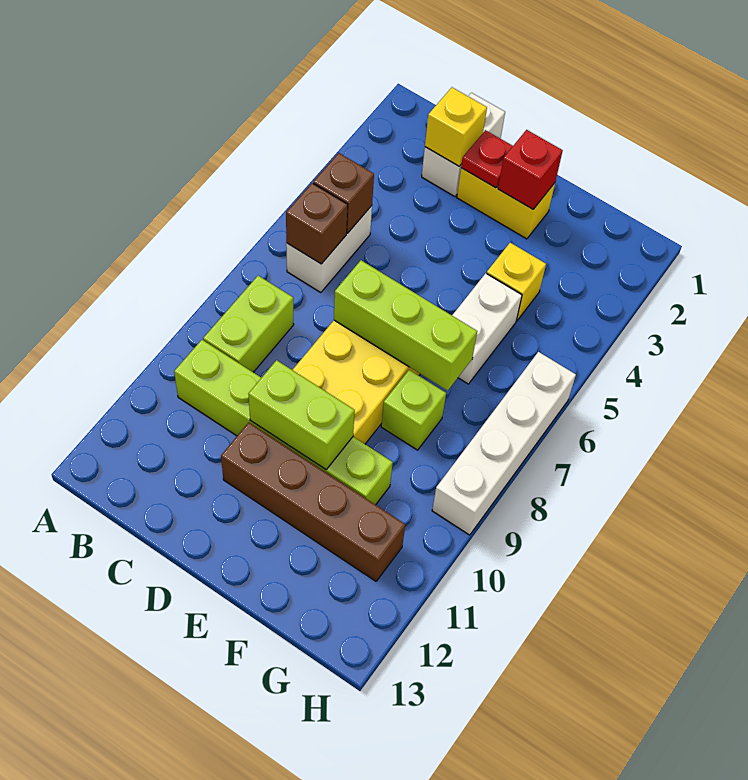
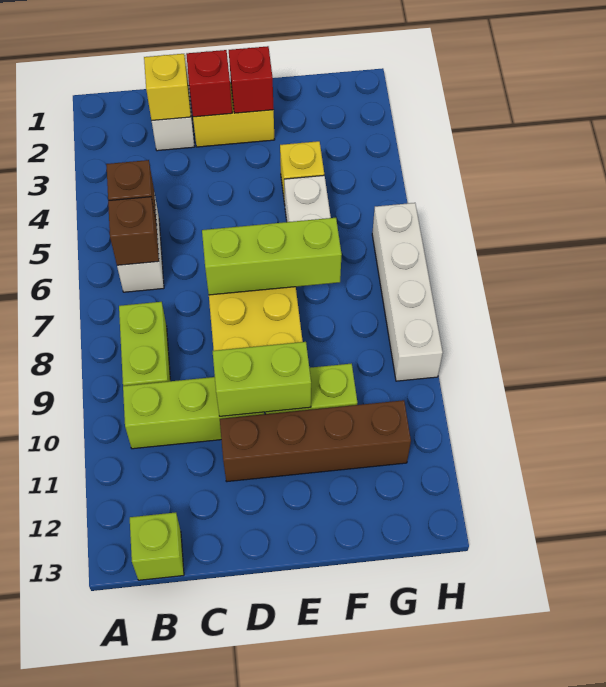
red plate D2 level 2 -> red brick D2 level 2
lime brick F8 level 1 -> lime brick B13 level 1

